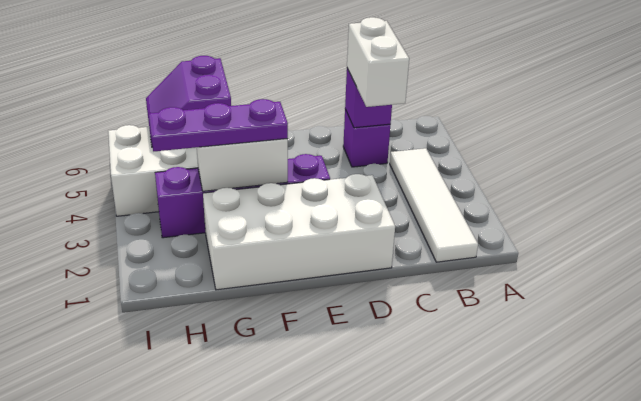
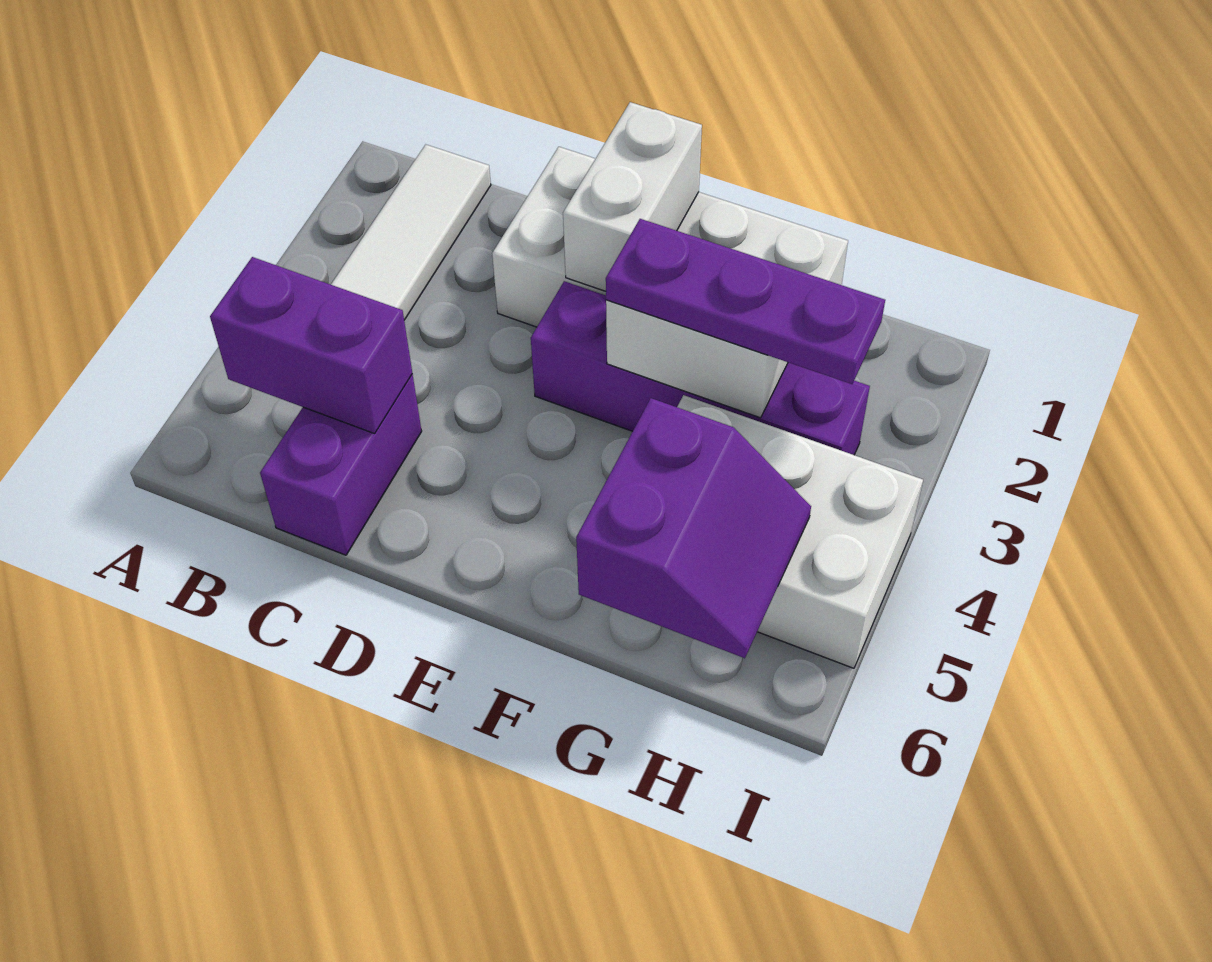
white brick C4:C5 level 3 -> white brick E1:E2 level 2
purple brick C5 level 1 -> purple brick C5:C6 level 1
purple brick C5 level 2 -> purple brick B5:C5 level 2

